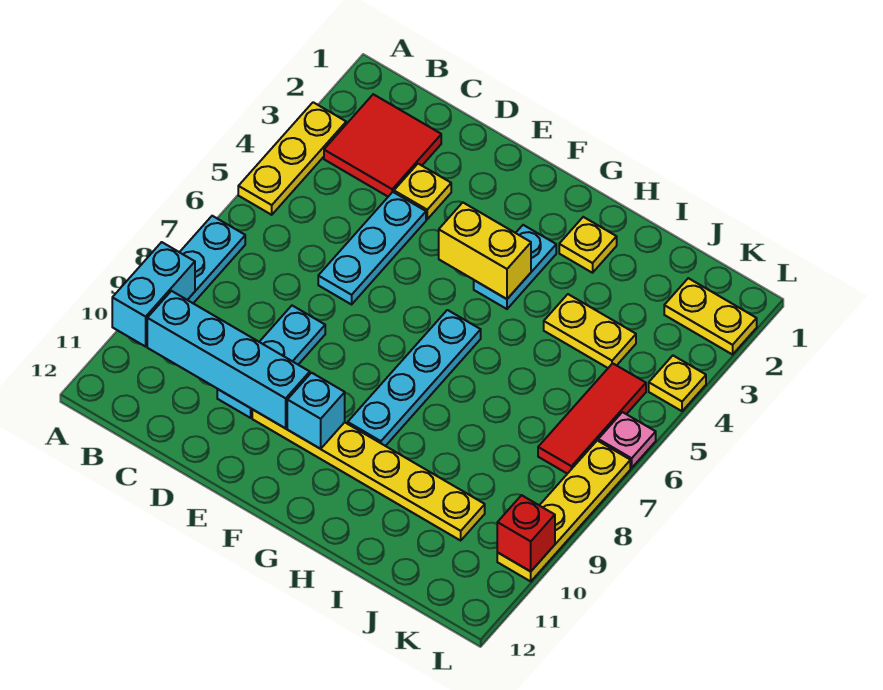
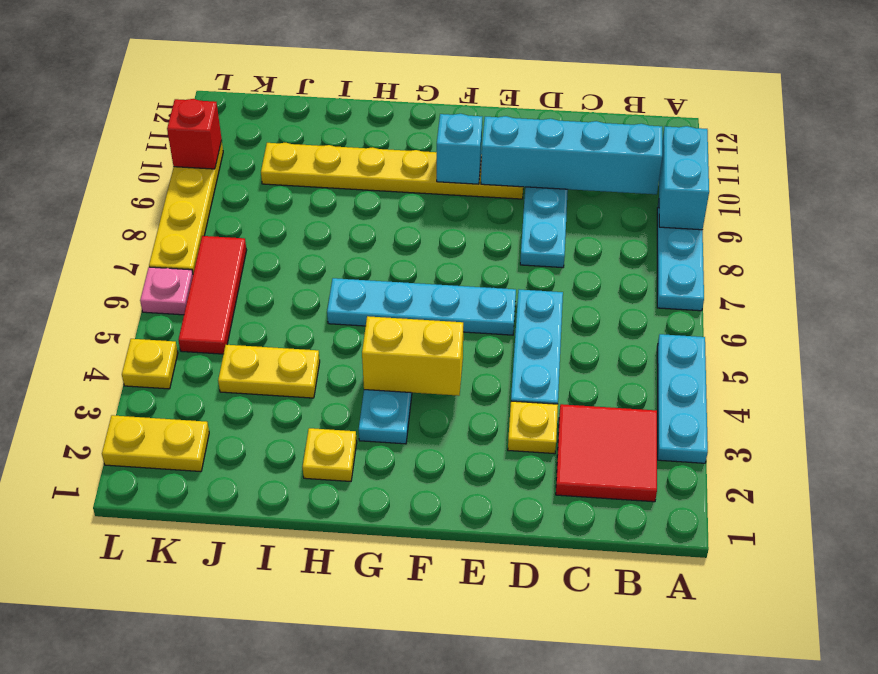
yellow plate A3:A5 level 1 -> cyan plate A3:A5 level 1
cyan plate G6:G9 level 1 -> cyan plate E6:H6 level 1

